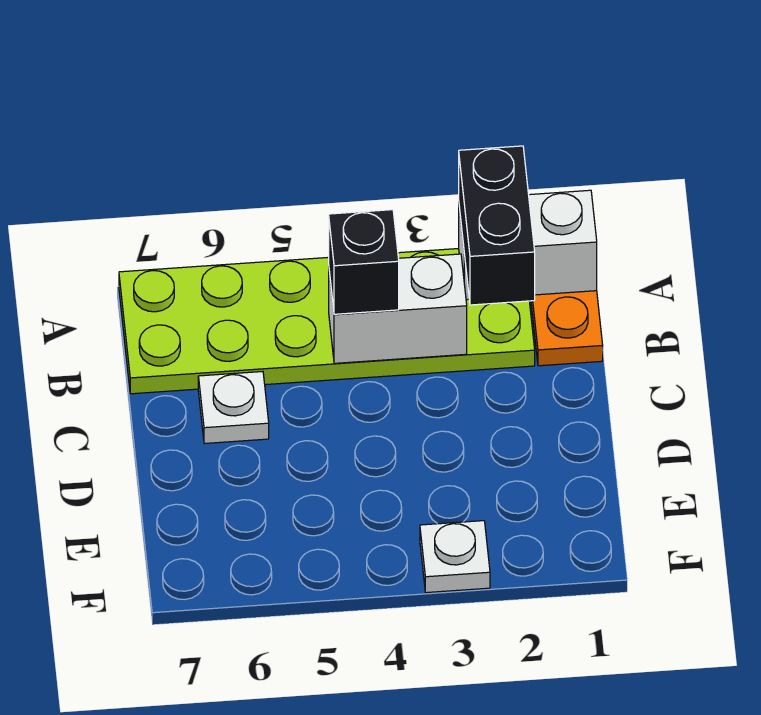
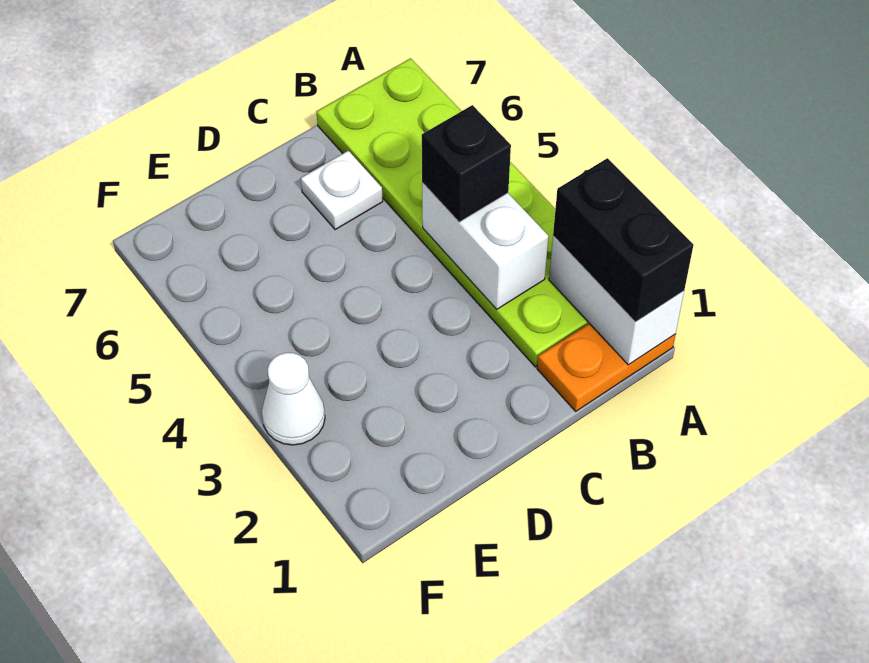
black brick A2:B2 level 3 -> black brick A1:A2 level 3
white plate F3 level 1 -> white cone F3 level 1

